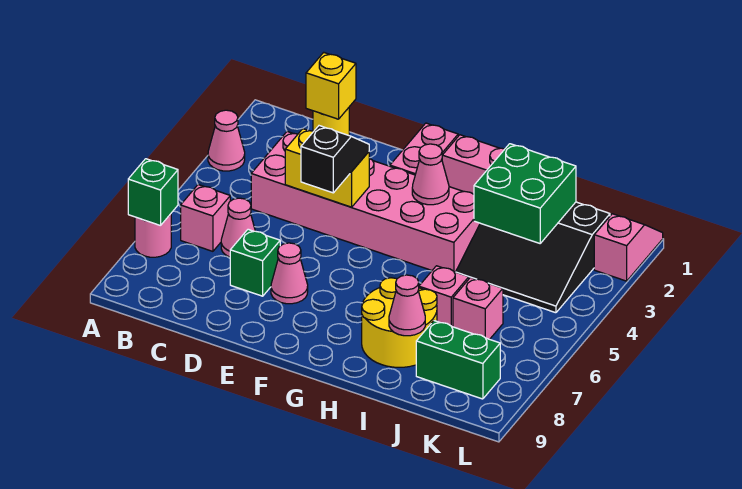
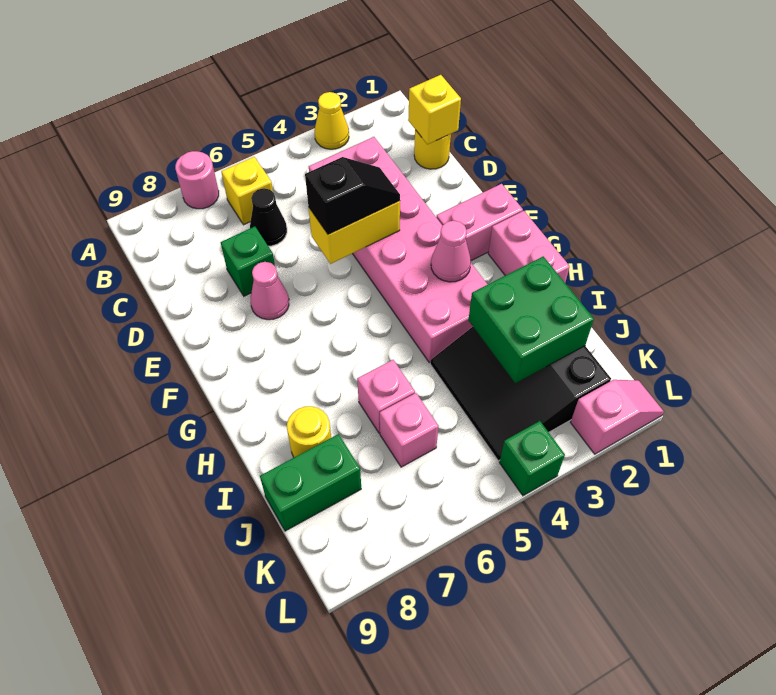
pink cone A3 level 1 -> yellow cone A3 level 1
green brick A7 level 2 -> green brick L4 level 1
pink brick B6 level 1 -> yellow brick B6 level 1
pink cone C6 level 1 -> black cone C6 level 1
yellow brick D4:E4 level 2 -> yellow brick E4:E5 level 2
yellow round brick H7:I8 level 1 -> yellow round brick I8 level 1
pink cone I8 level 2 -> none
green brick J8:K8 level 1 -> green brick J8:J9 level 1

